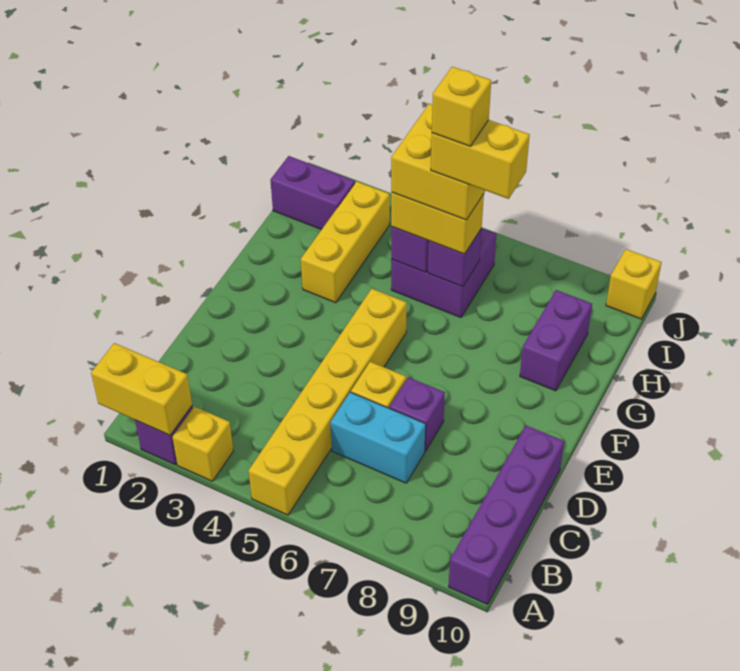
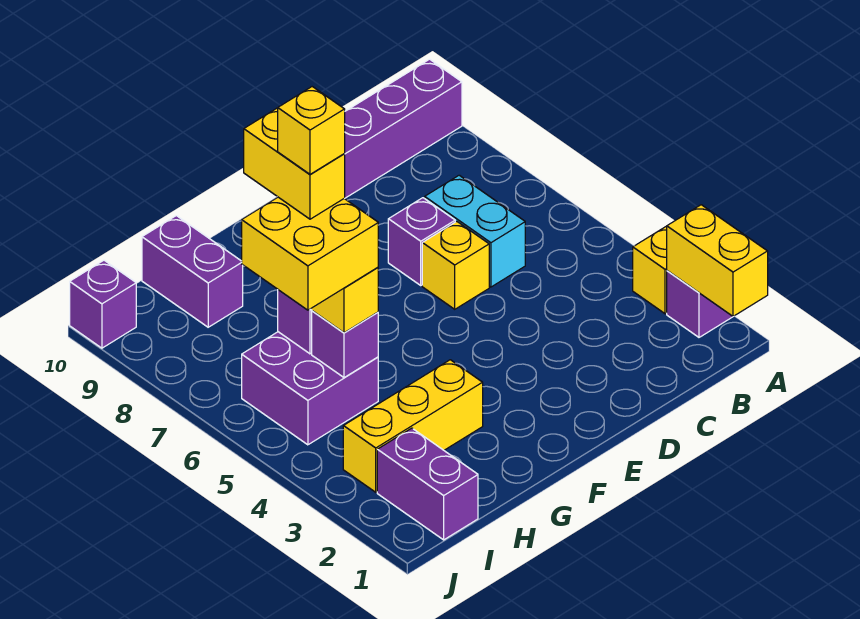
yellow brick A5:F5 level 1 -> none
purple brick G9:H9 level 1 -> purple brick H9:H10 level 1
yellow brick J10 level 1 -> purple brick J10 level 1

